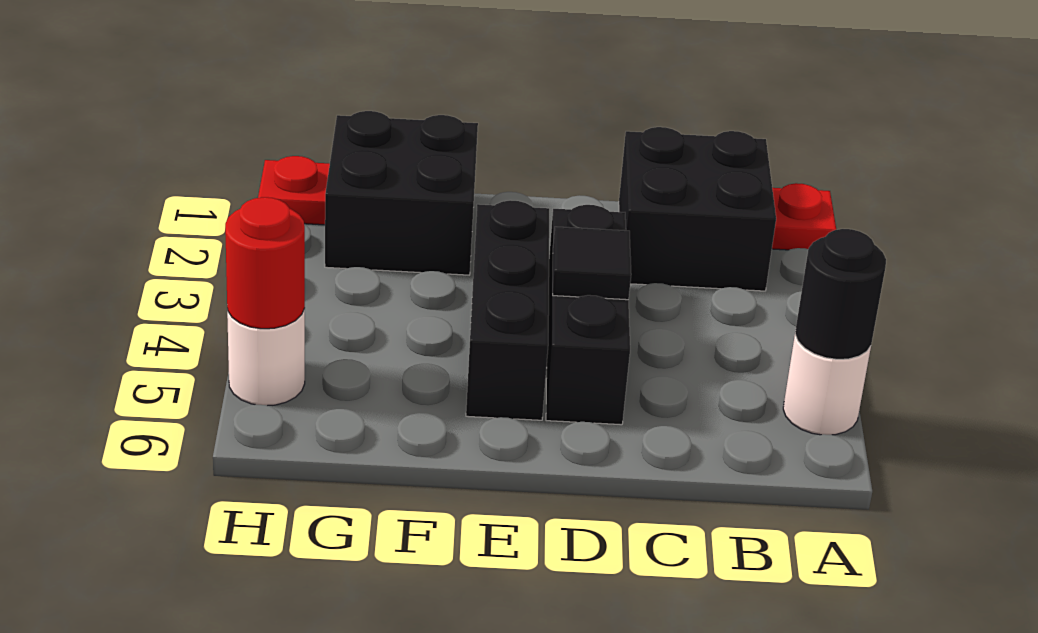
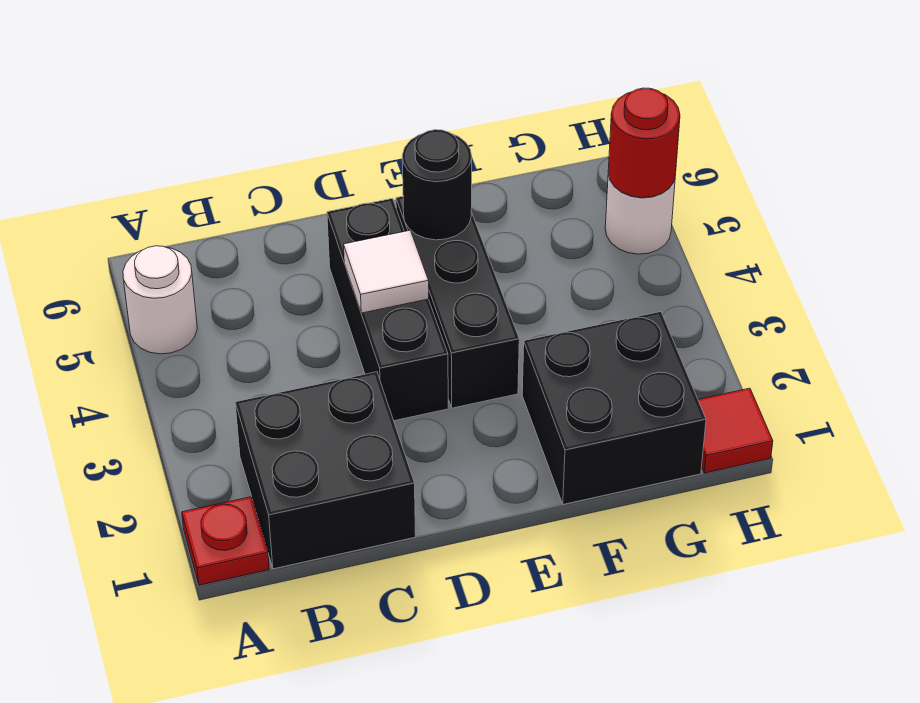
black round brick A5 level 2 -> black round brick E5 level 2
black tile D4 level 2 -> white tile D4 level 2
red plate H1 level 1 -> red tile H1 level 1

